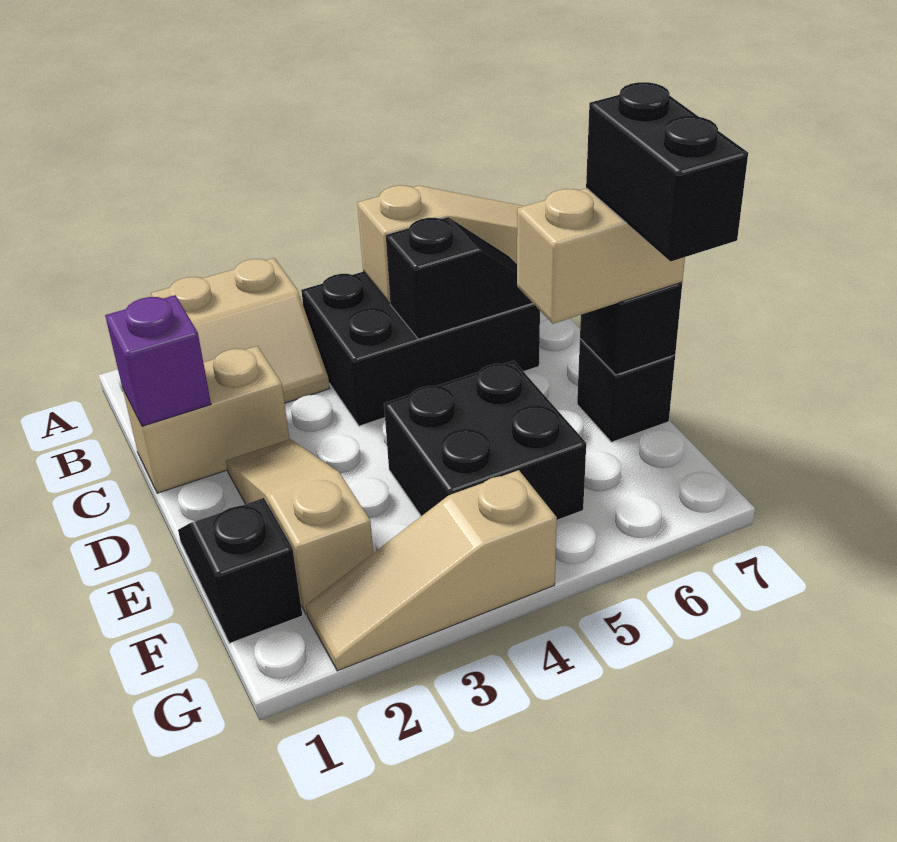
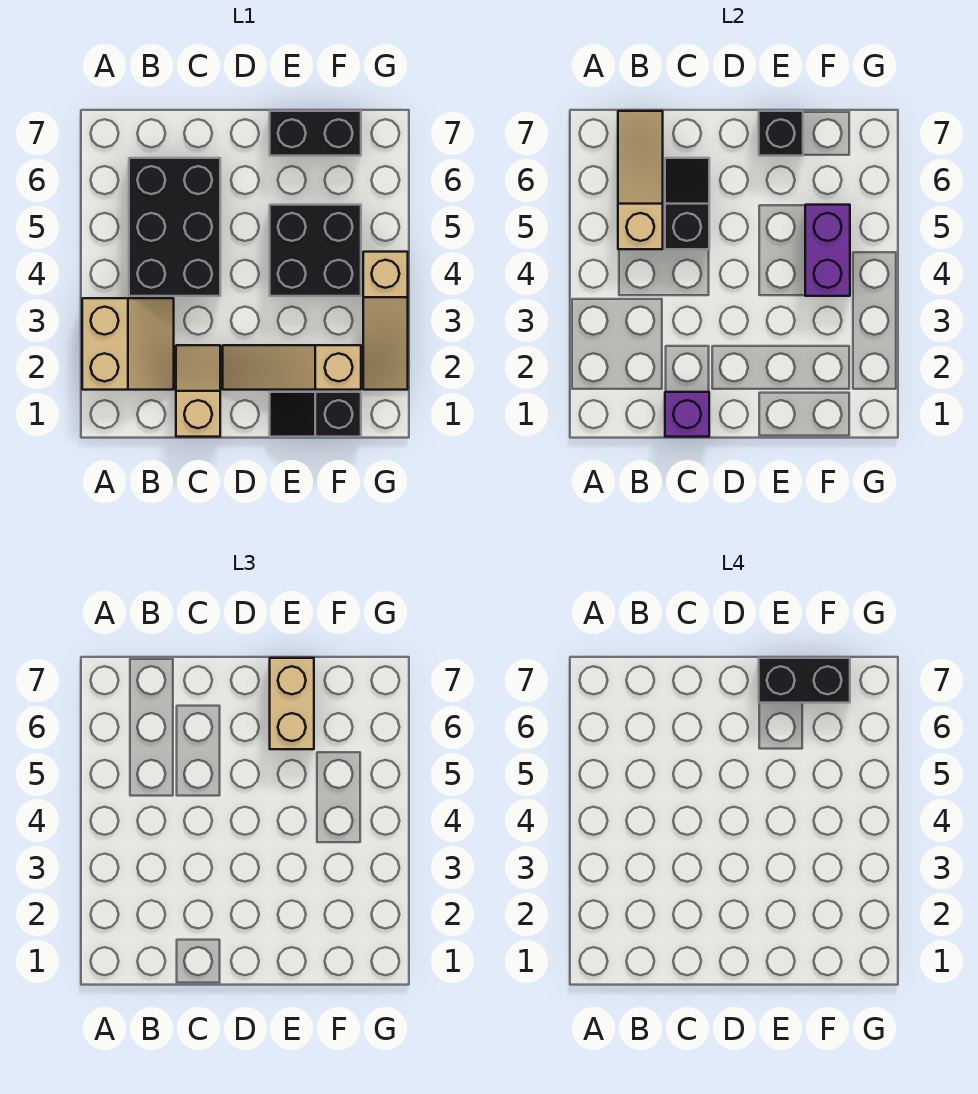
tan brick C1:C2 level 1 -> tan slope C1:C2 level 1 top 1
black brick E7 level 1 -> black brick E7:F7 level 1
none -> purple brick F4:F5 level 2

